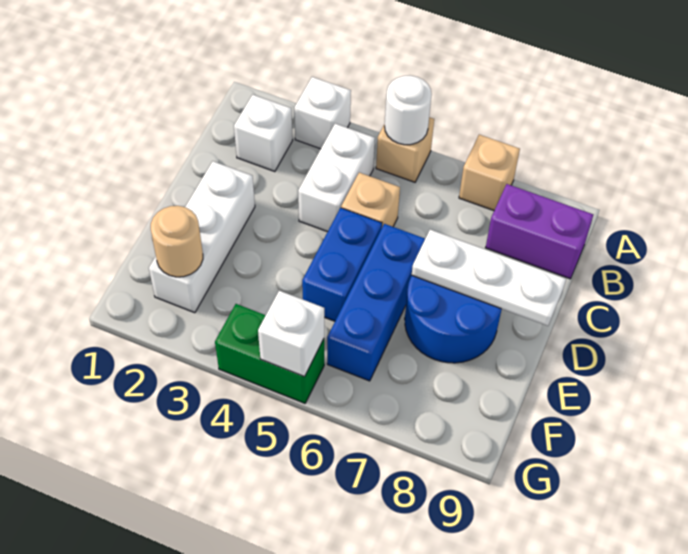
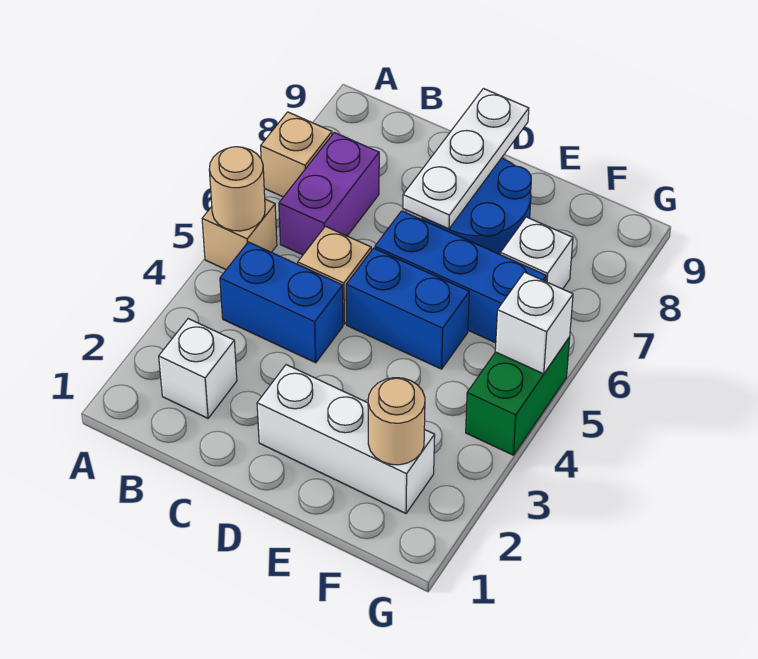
white brick A3 level 1 -> white brick F7 level 1
white round brick A5 level 2 -> tan round brick A5 level 2
white brick B4:C4 level 1 -> blue brick B4:C4 level 1
purple brick B8:B9 level 1 -> purple brick B6:B7 level 1

